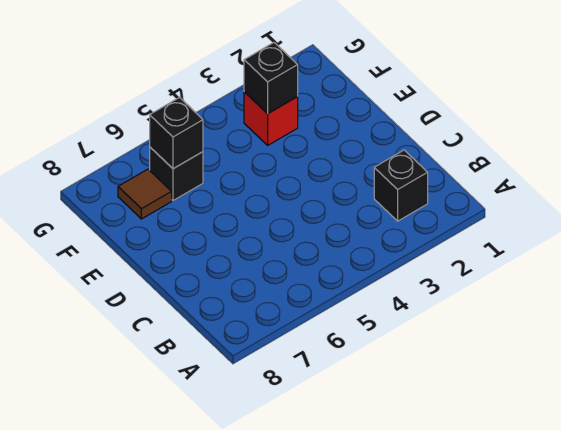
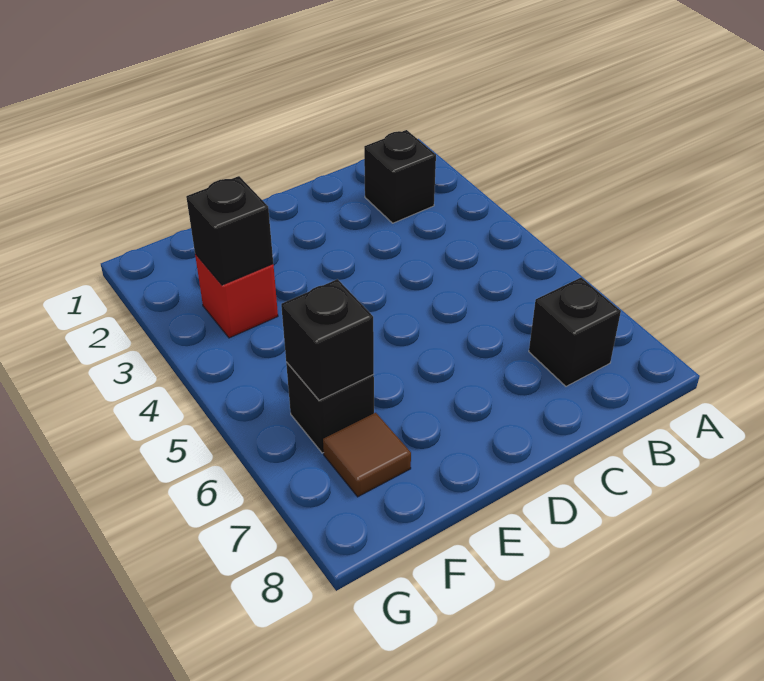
none -> black brick B7 level 1

